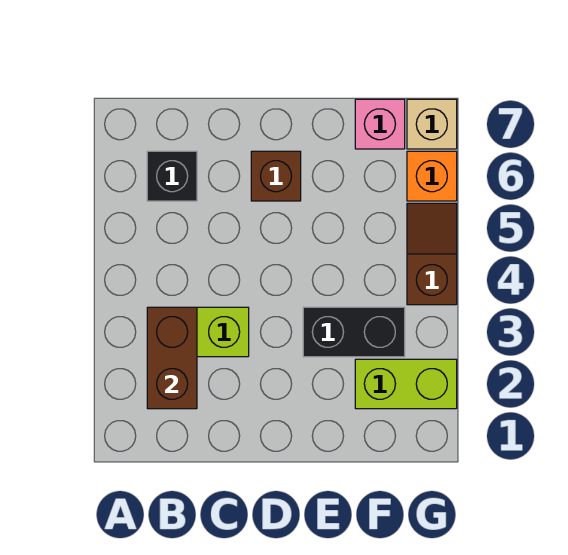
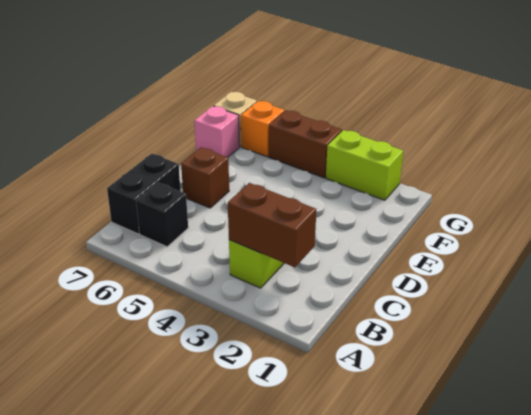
black brick E3:F3 level 1 -> black brick B7:C7 level 1
lime brick F2:G2 level 1 -> lime brick G2:G3 level 1
brown slope G4:G5 level 1 top 4 -> brown brick G4:G5 level 1

